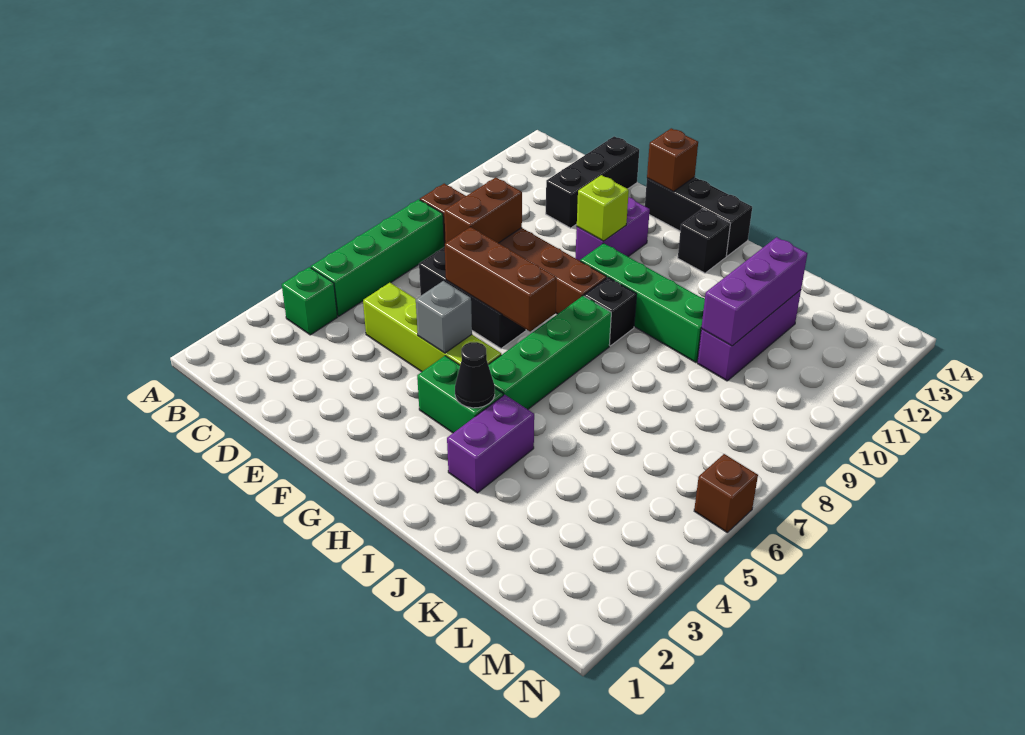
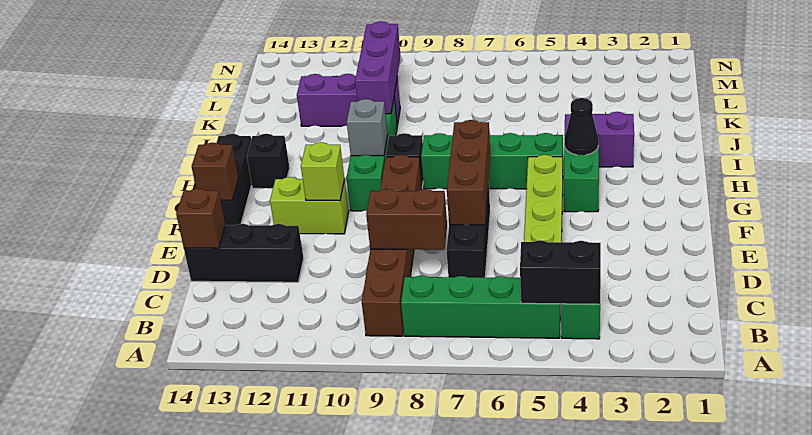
none -> black brick B4:B5 level 2
grey brick F5 level 2 -> grey brick H10 level 2
purple brick F11:F12 level 1 -> lime brick F11:F12 level 1
purple brick K10:K12 level 2 -> purple brick J10:L10 level 2
brown brick N6 level 1 -> brown brick D14 level 2

